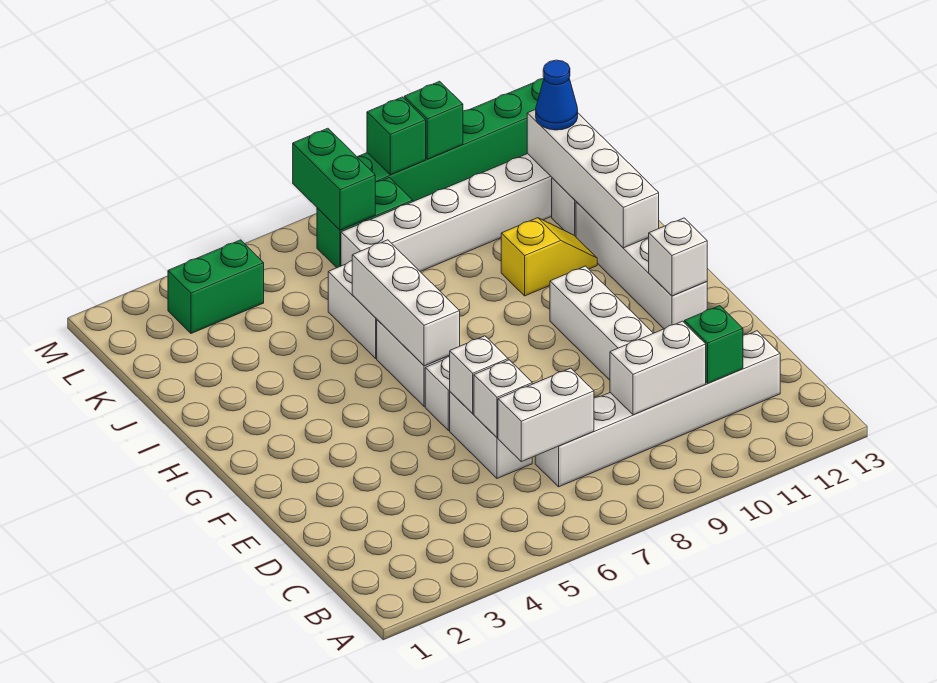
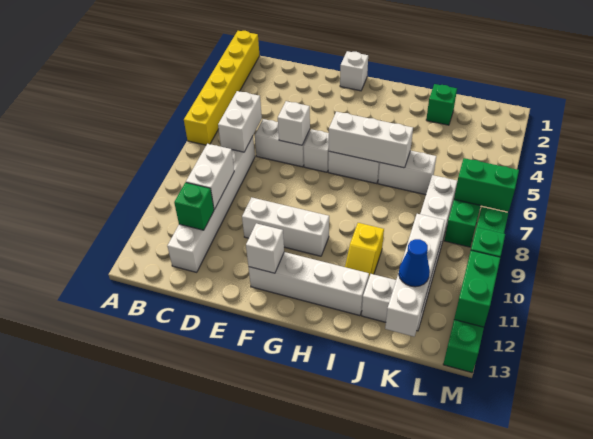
none -> yellow brick A1:A6 level 1
white brick D6 level 2 -> white brick F1 level 1
white brick H12:K12 level 2 -> white brick K10:K13 level 2
green brick L3:L4 level 1 -> green brick M11:M12 level 2
green brick M9 level 2 -> green brick J2 level 1

